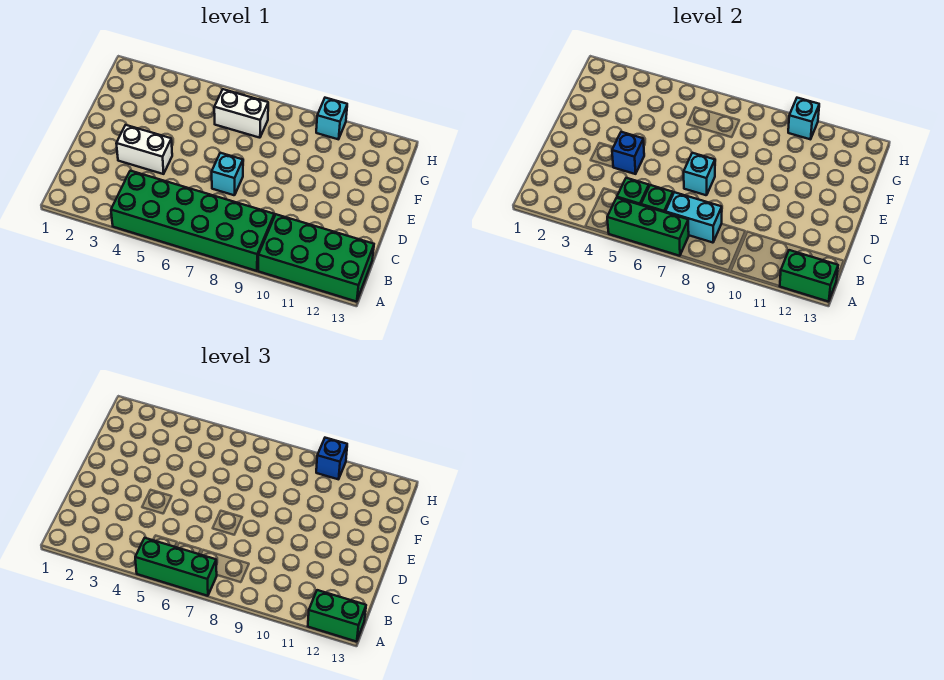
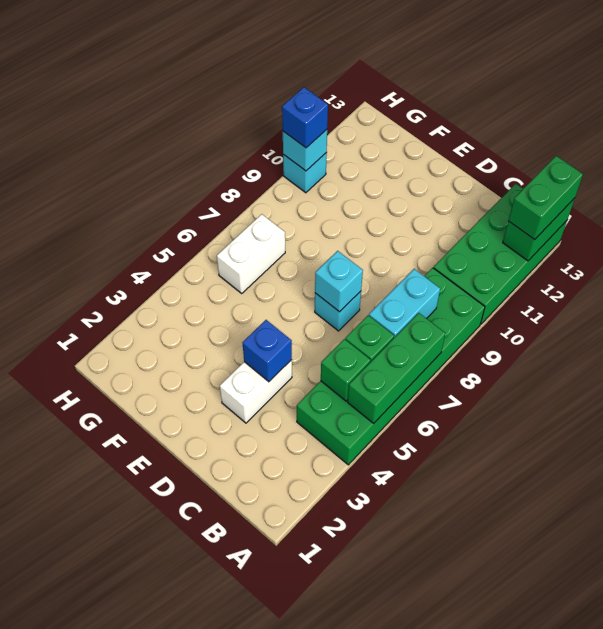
green brick A5:A7 level 3 -> none

